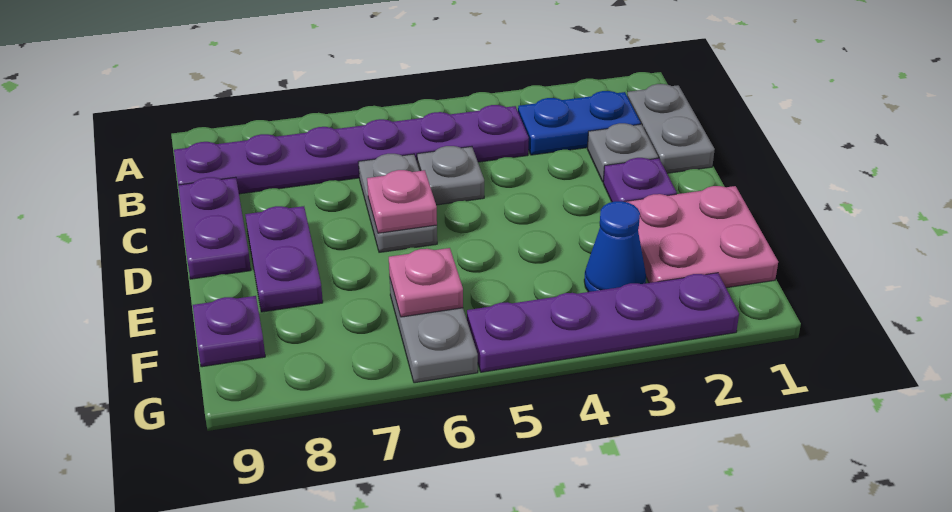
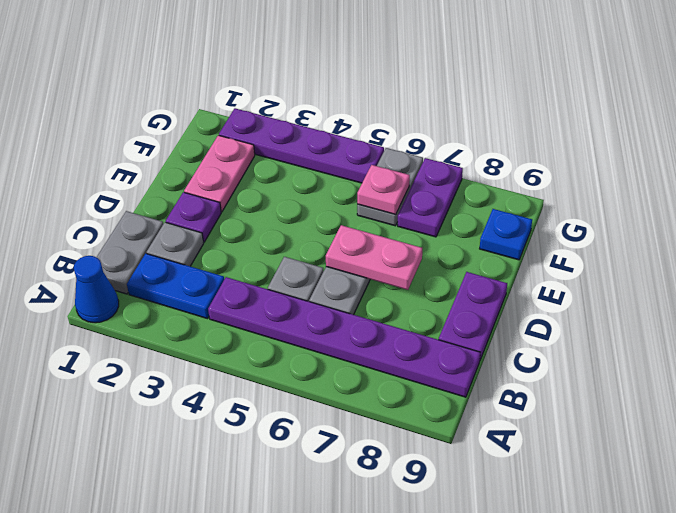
pink plate D6 level 2 -> pink plate D6:D7 level 2
purple plate D8:E8 level 1 -> purple plate F7:G7 level 1
pink plate E1:F2 level 1 -> pink plate E2:F2 level 1
blue cone F3 level 1 -> blue cone A1 level 1
purple plate F9 level 1 -> blue plate F9 level 1

